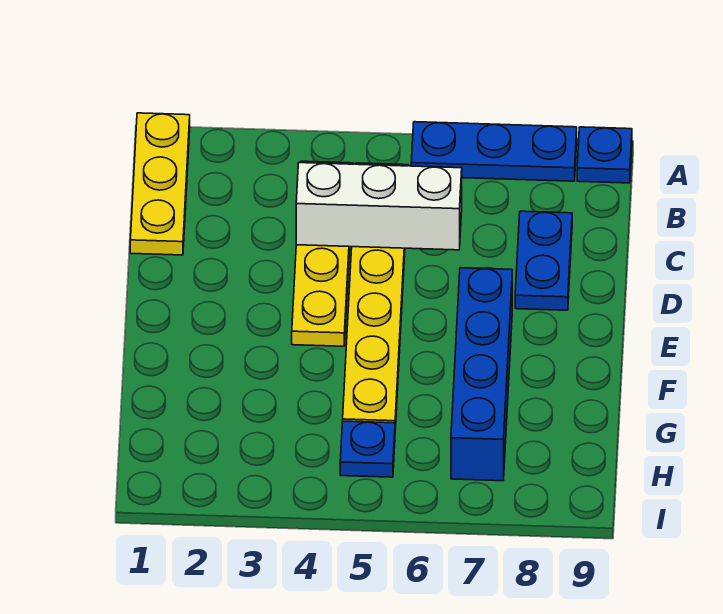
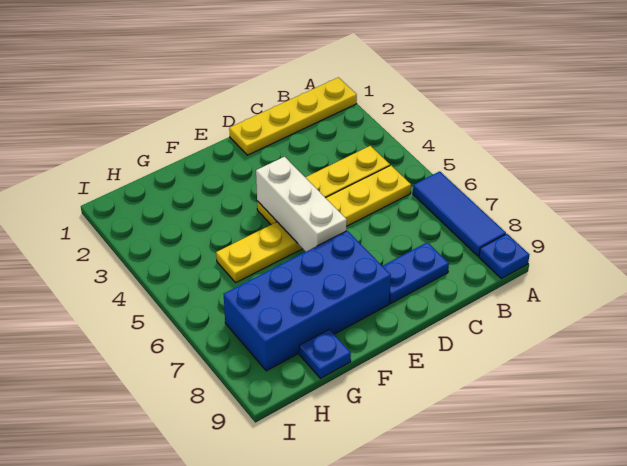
yellow plate A1:C1 level 1 -> yellow plate A1:D1 level 1
blue plate A6:A8 level 1 -> blue tile A6:A8 level 1
white brick C4:C6 level 2 -> white brick E4:E6 level 2
blue brick E7:H7 level 1 -> blue brick E7:H8 level 1
blue plate H5 level 1 -> blue plate G9 level 1

